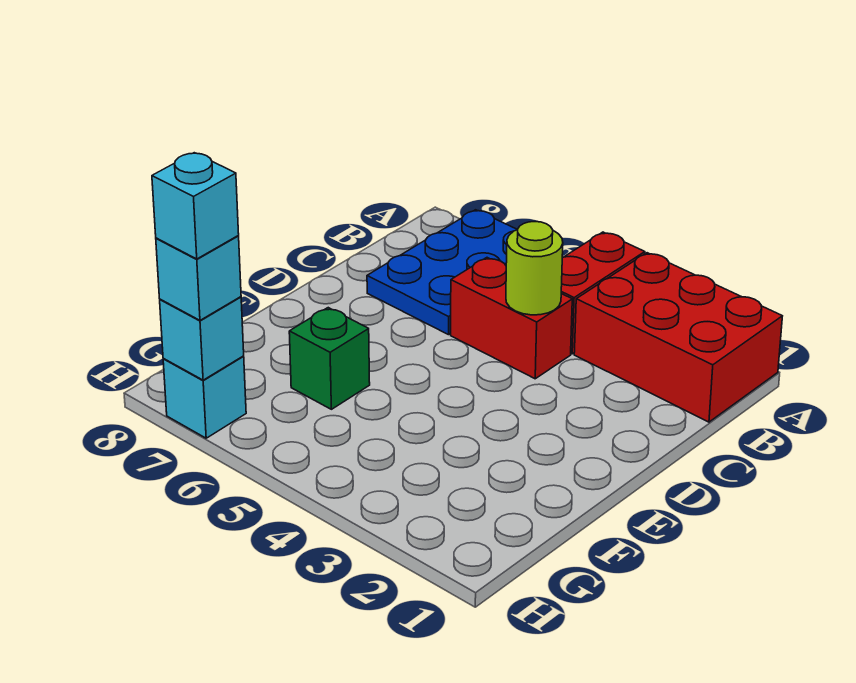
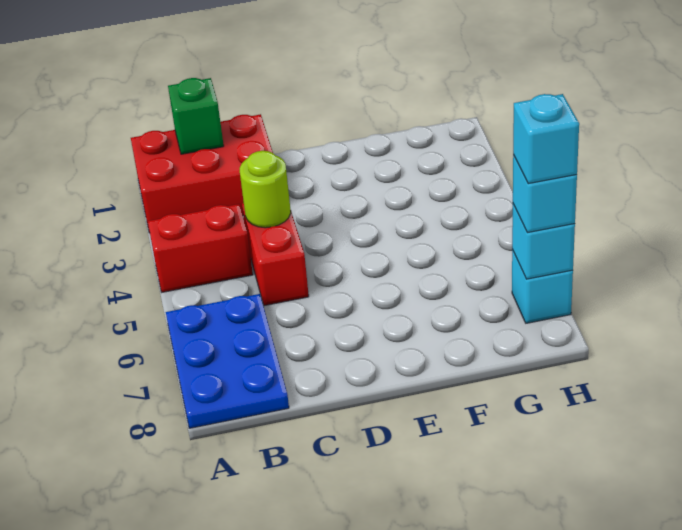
red brick A1:B3 level 1 -> red brick A1:C2 level 1
blue plate A6:C7 level 1 -> blue plate A6:B8 level 1
green brick F6 level 1 -> green brick B1 level 2

